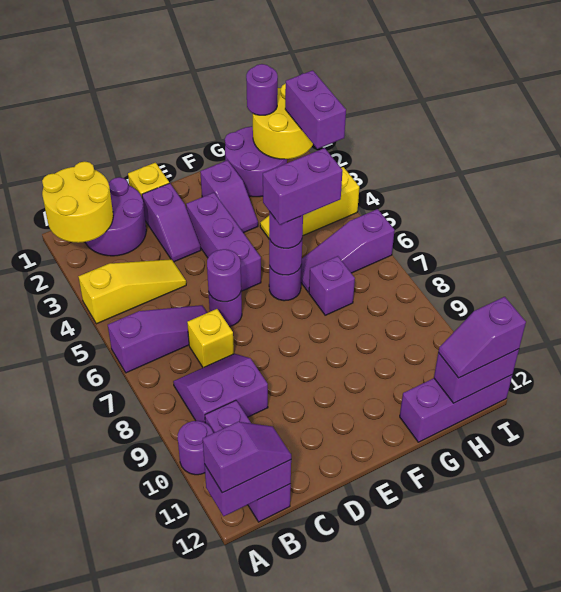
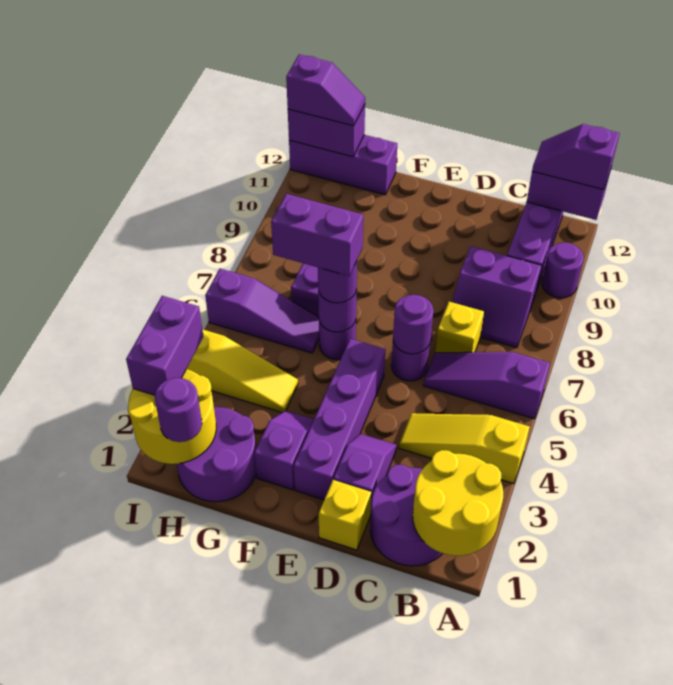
purple brick E3:E5 level 1 -> purple brick E2:E5 level 1

